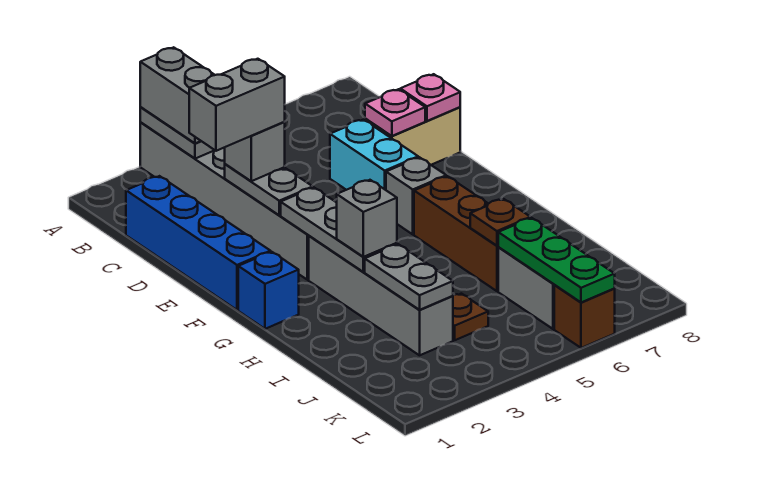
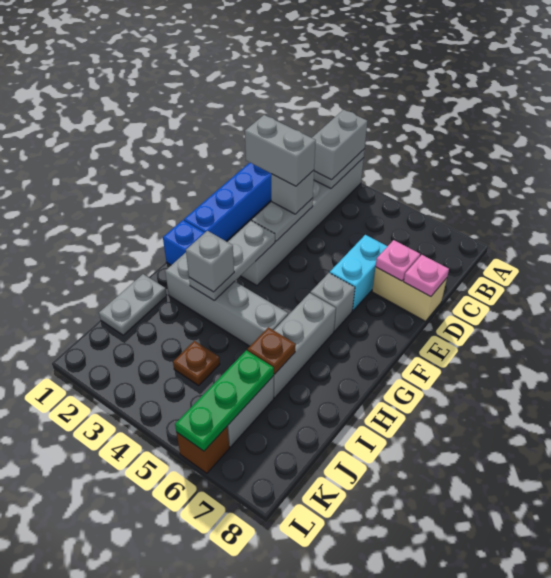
grey brick G3:J3 level 1 -> grey brick H2:H5 level 1
brown brick G6:I6 level 1 -> grey brick G6:I6 level 1
grey plate I3:J3 level 2 -> grey plate I1:J1 level 1

